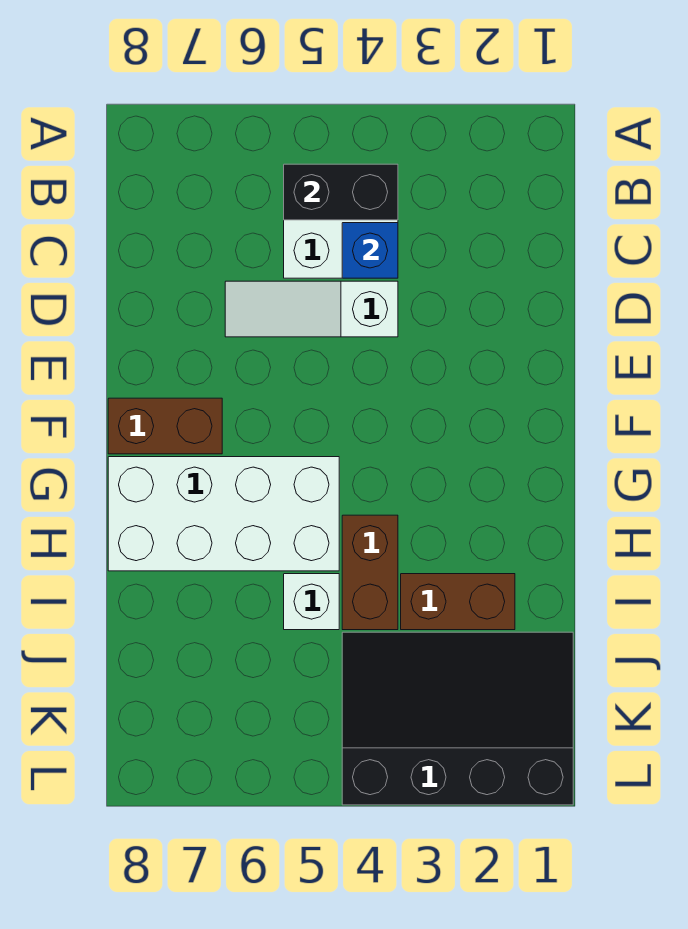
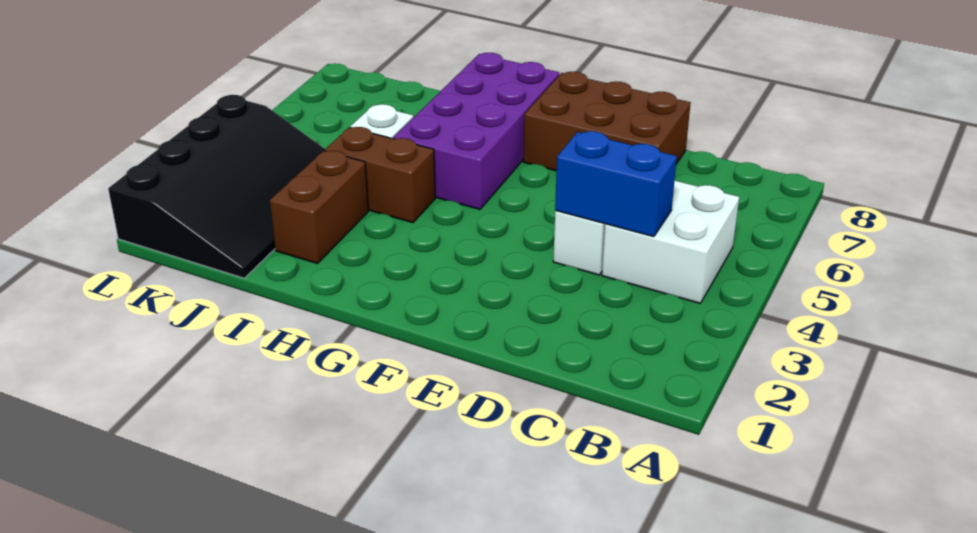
black brick B4:B5 level 2 -> none
blue brick C4 level 2 -> blue brick C4:D4 level 2
brown brick F7:F8 level 1 -> brown brick D7:F8 level 1
white brick G5:H8 level 1 -> purple brick G5:H8 level 1

